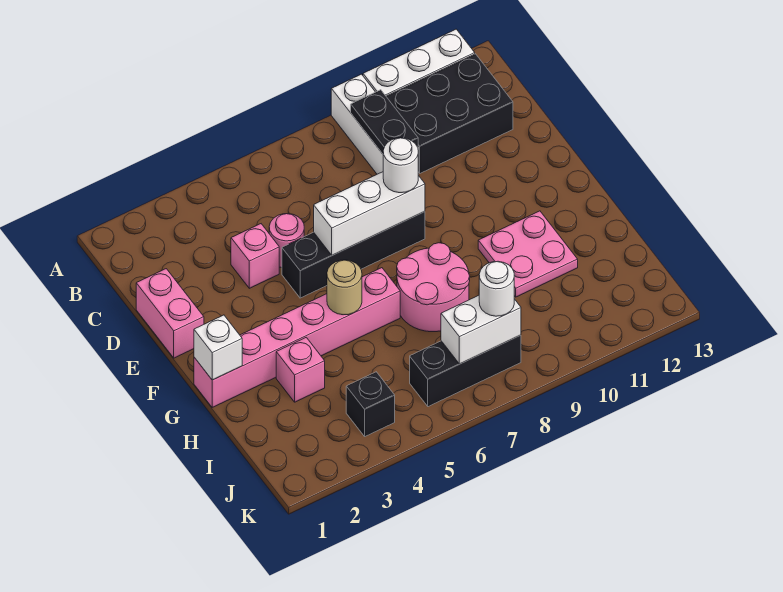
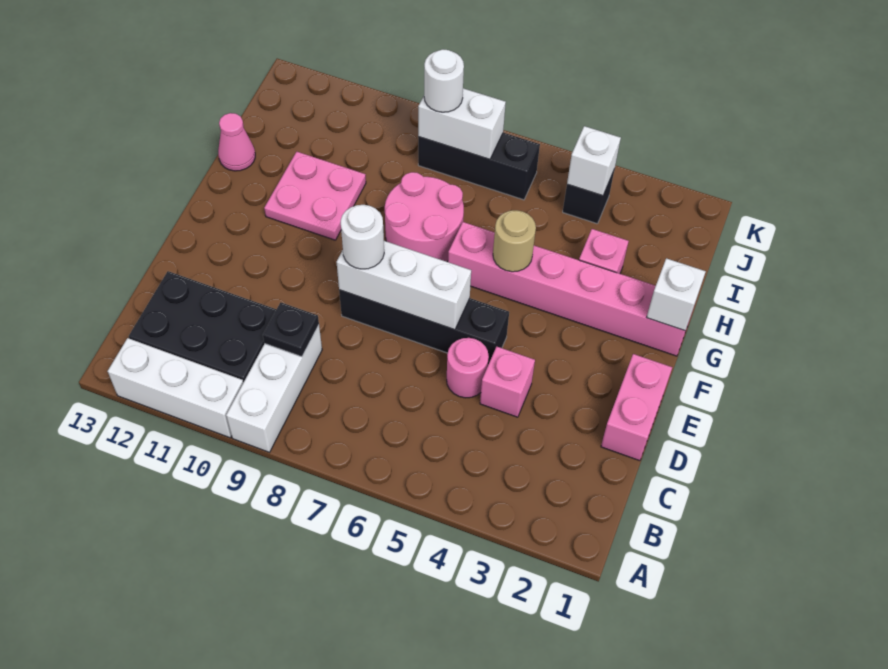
black plate B9:C9 level 2 -> black plate C9 level 2
none -> pink cone H13 level 1
none -> white brick J4 level 2

